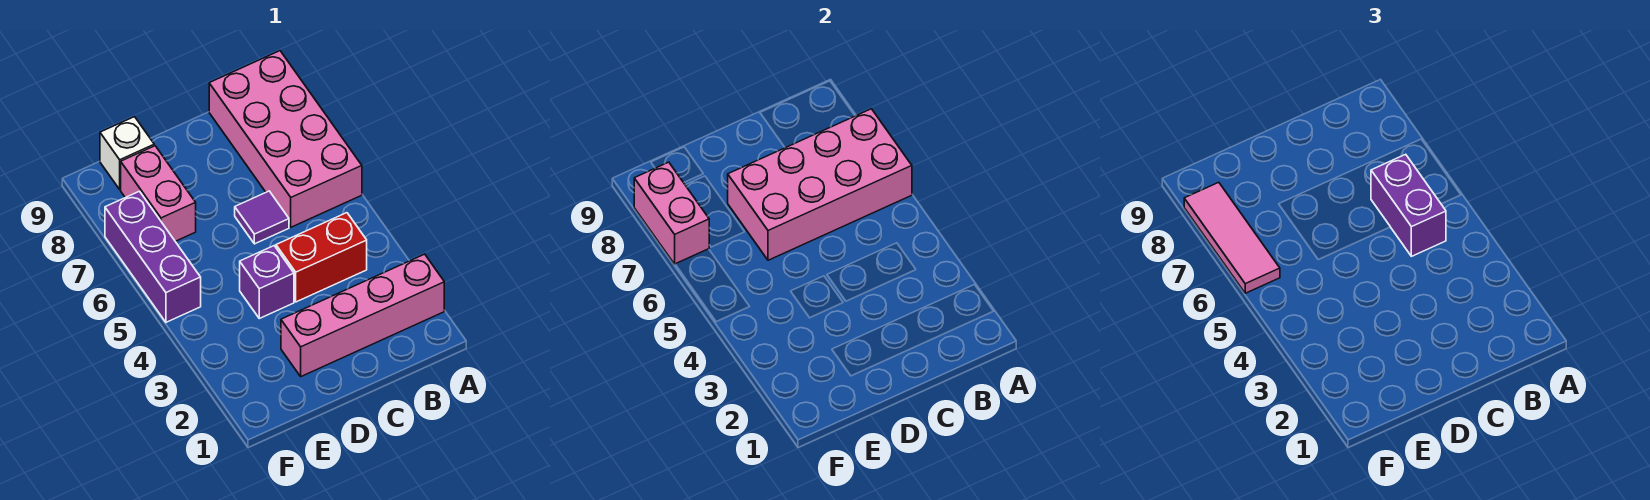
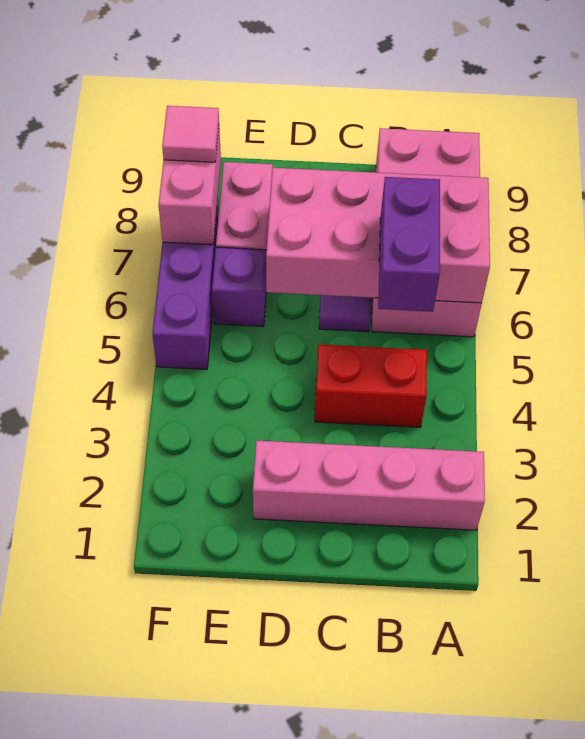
purple brick D4 level 1 -> purple brick E6 level 1
white brick E9 level 1 -> none
pink tile F6:F8 level 3 -> pink tile F8 level 3

